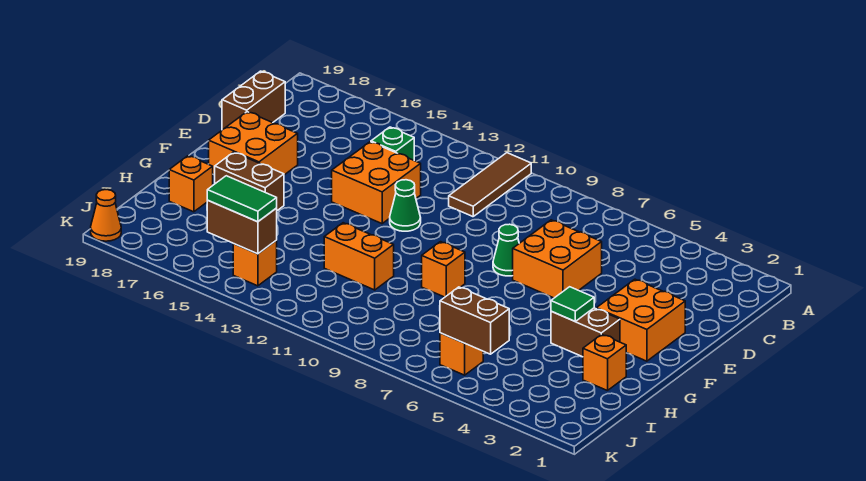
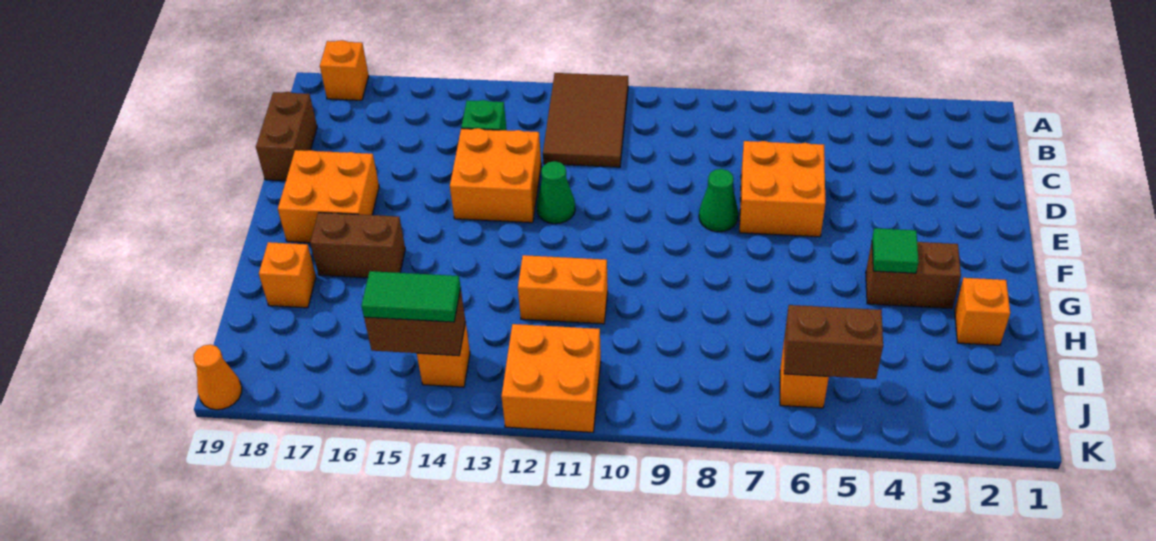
brown tile A11:C11 level 1 -> brown tile A11:C12 level 1
orange brick E2:F3 level 1 -> orange brick J11:K12 level 1
orange brick G9 level 1 -> orange brick A18 level 1

